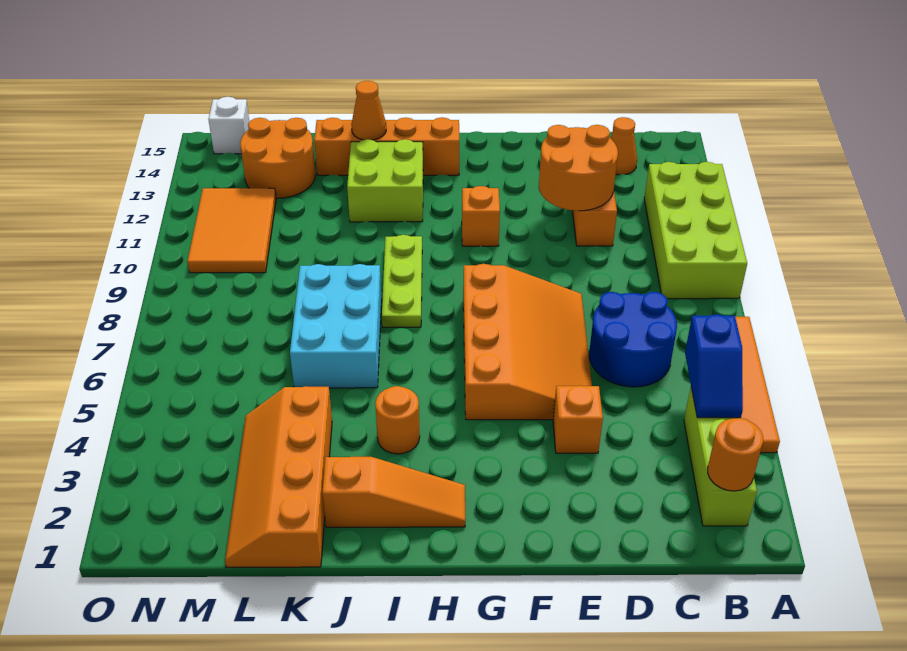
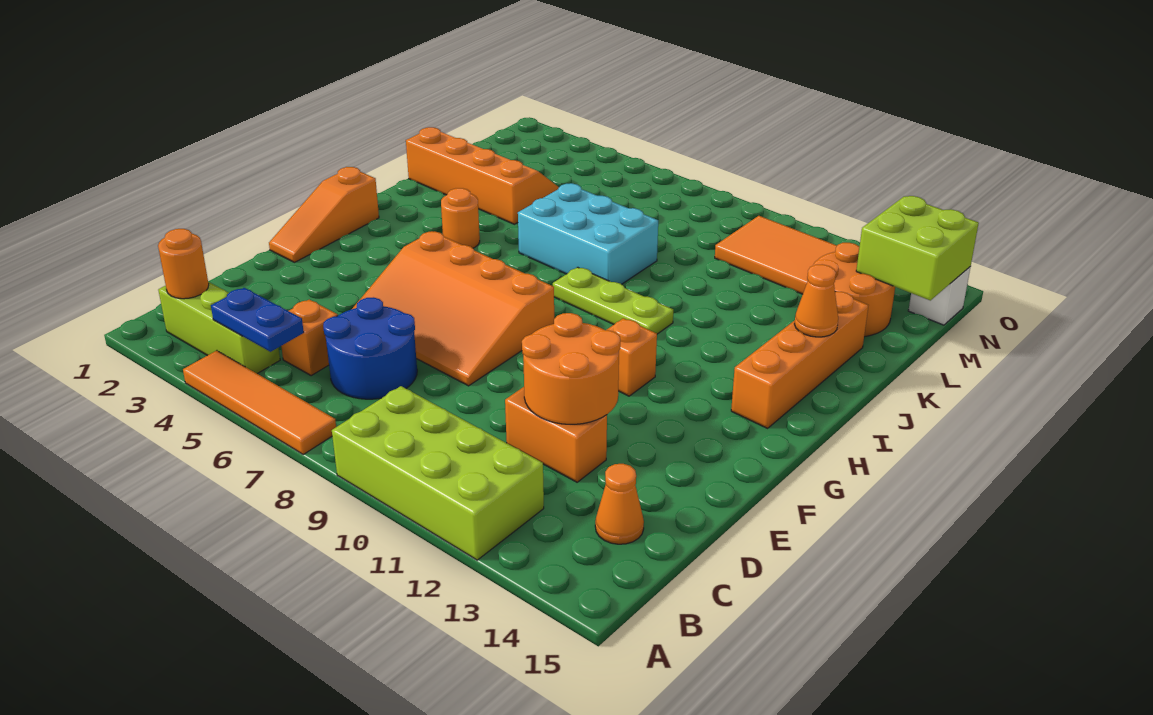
blue slope B4:B5 level 2 top 5 -> blue plate B4:B5 level 2
orange brick E4 level 1 -> orange brick C5 level 1
orange slope H2:J2 level 1 top J -> orange slope F1:H1 level 1 top H
lime brick I12:J13 level 1 -> lime brick M14:N15 level 2

